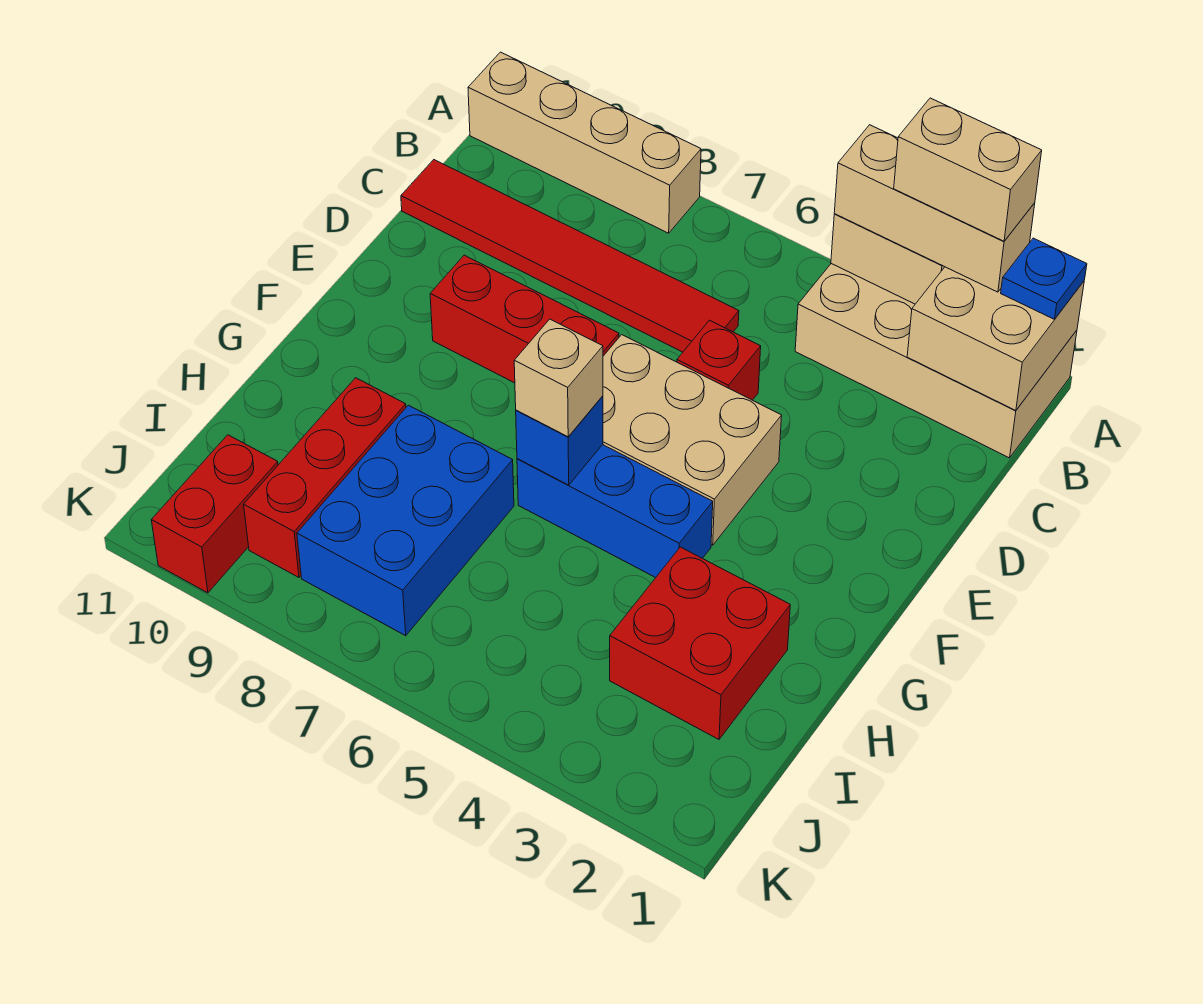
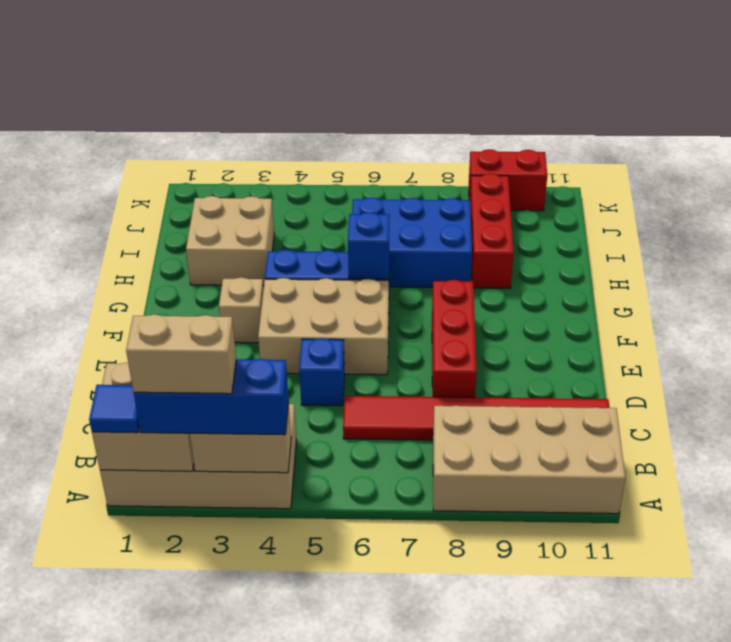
blue plate A1 level 3 -> blue tile A1 level 3
tan brick A2:A4 level 3 -> blue brick A2:A4 level 3
tan brick A8:A11 level 1 -> tan brick A8:B11 level 1
red brick D5 level 1 -> blue brick D5 level 1
red brick E7:E9 level 1 -> red brick D8:F8 level 1
tan brick G6 level 3 -> tan brick F3 level 1
red brick H2:I3 level 1 -> tan brick H2:I3 level 1
blue brick H7:J8 level 1 -> blue brick H6:I8 level 1
red brick J10:K10 level 1 -> red brick K9:K10 level 1

